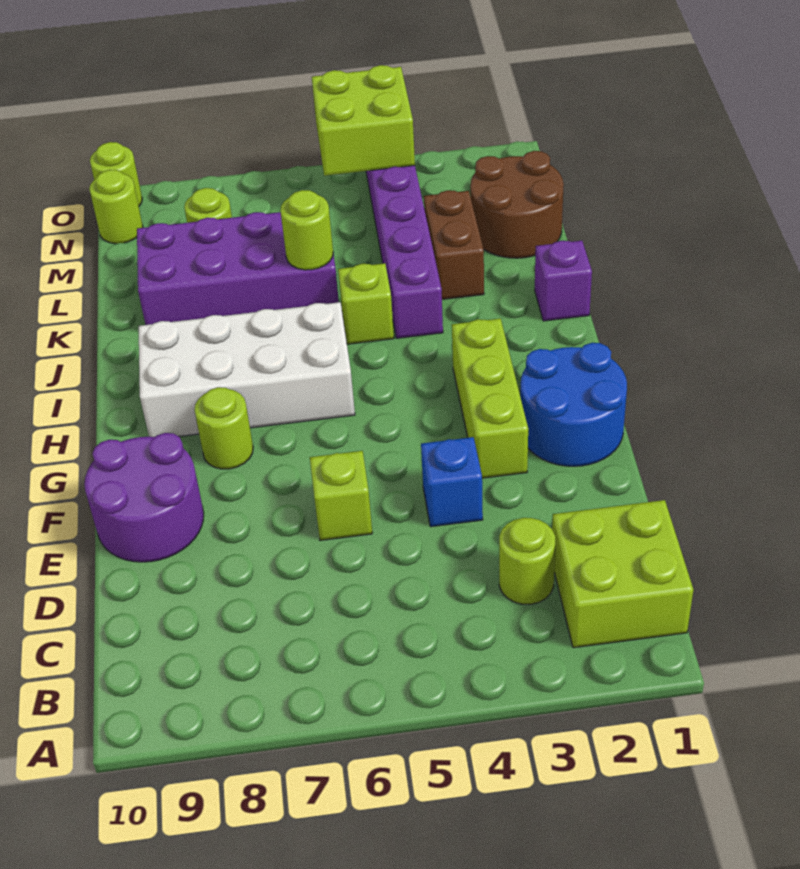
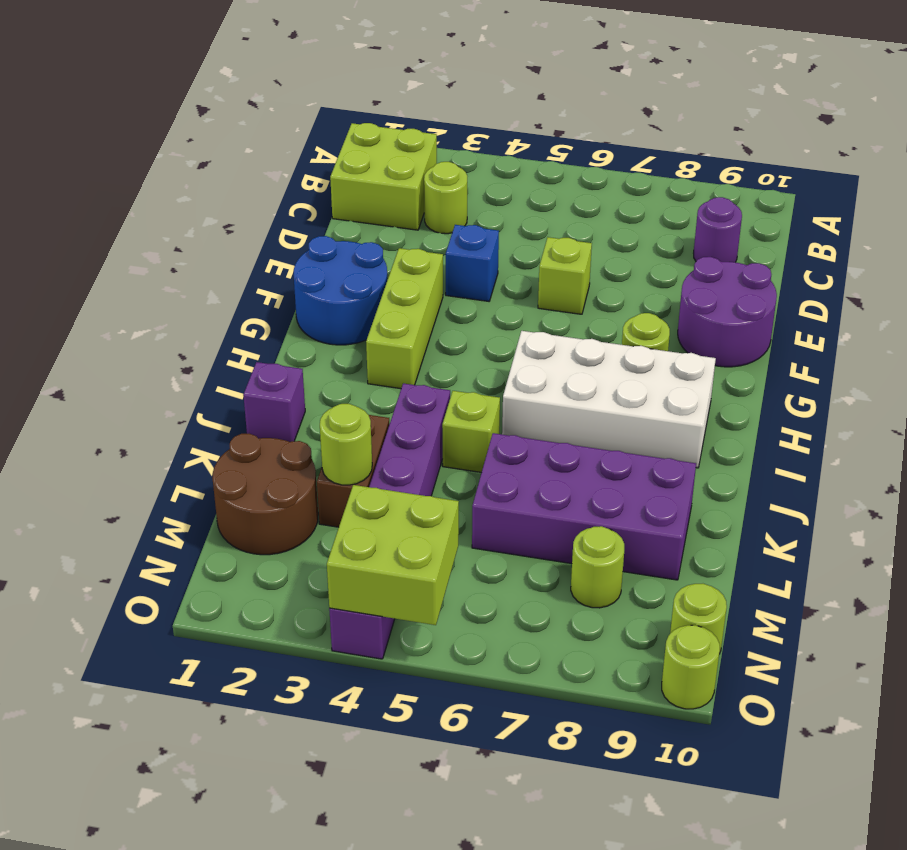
none -> purple round brick C9 level 1
lime round brick K6 level 2 -> lime round brick L3 level 2

